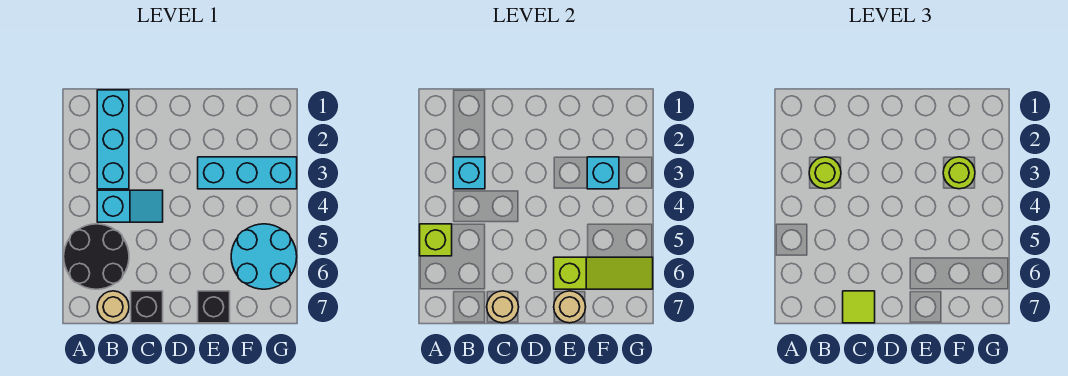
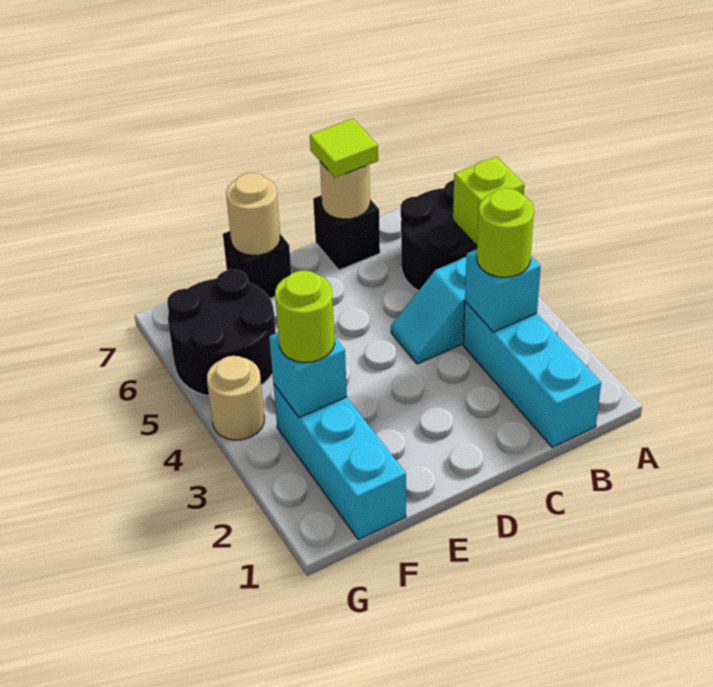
tan round brick B7 level 1 -> tan round brick G4 level 1
cyan brick E3:G3 level 1 -> cyan brick F1:F3 level 1
lime slope E6:G6 level 2 top E -> none
cyan round brick F5:G6 level 1 -> black round brick F5:G6 level 1

